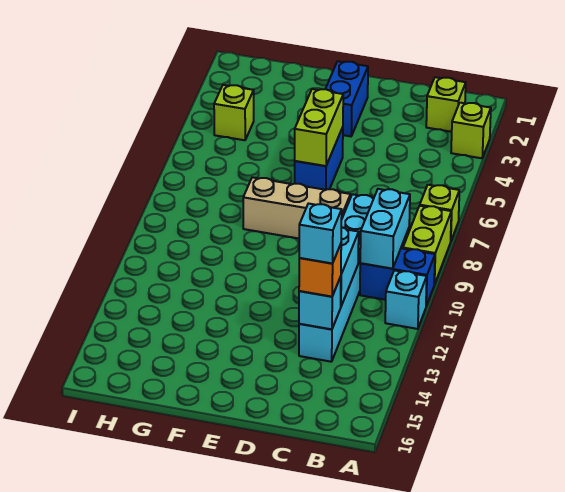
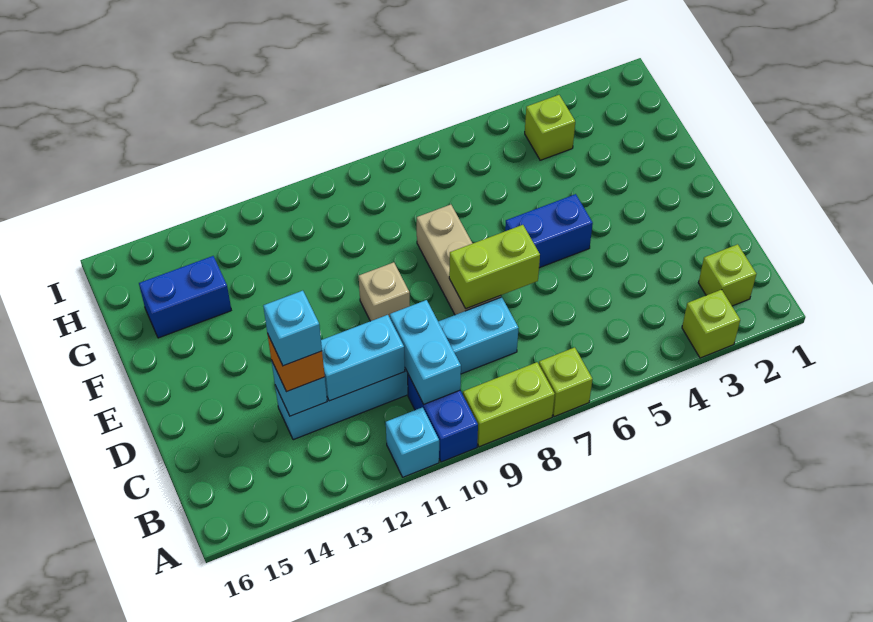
cyan brick B9:B10 level 2 -> cyan brick B10:C10 level 2
blue brick E2:E3 level 1 -> blue brick G14:G15 level 1
lime brick E5:E6 level 2 -> lime brick D7:D8 level 2
none -> tan brick E10 level 1

